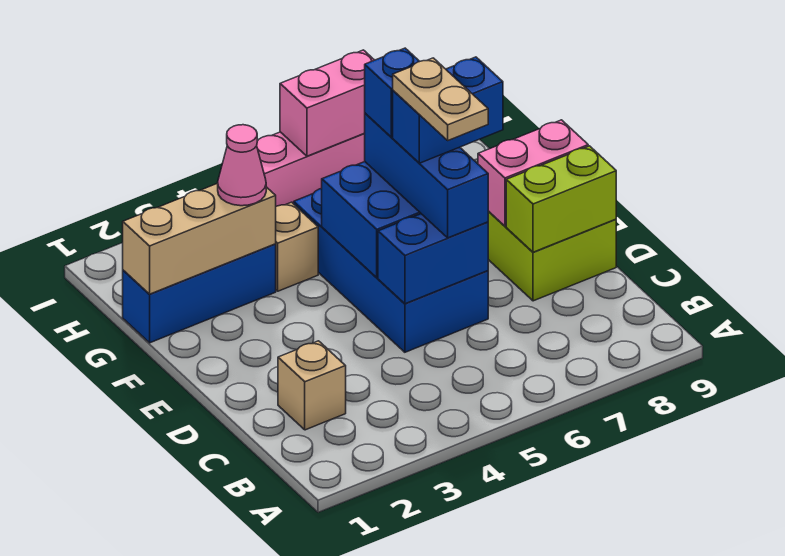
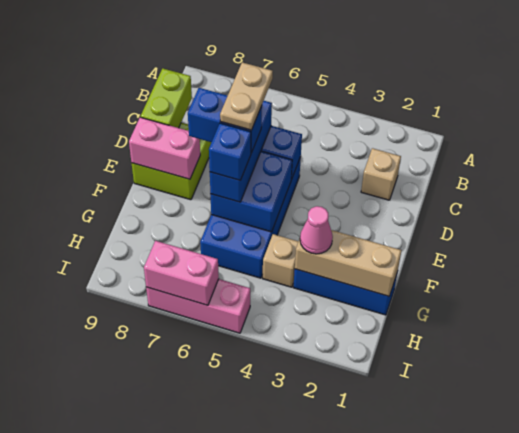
lime brick D8:D9 level 2 -> lime brick C9:D9 level 2

